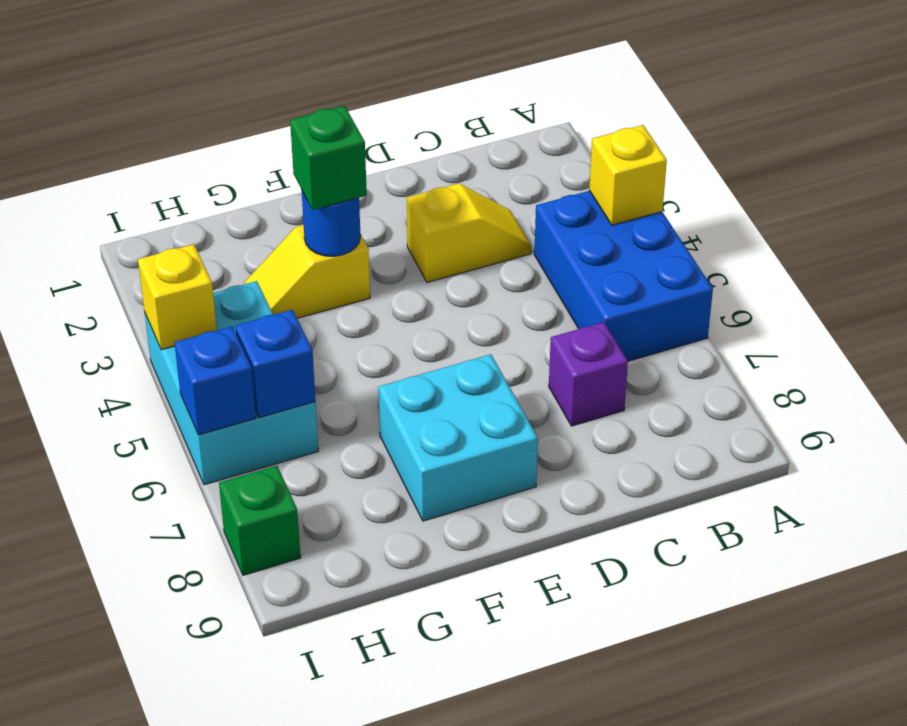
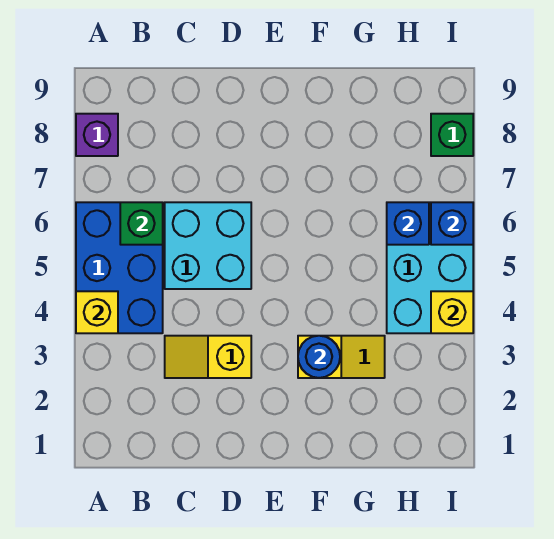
purple brick C7 level 1 -> purple brick A8 level 1
cyan brick E7:F8 level 1 -> cyan brick C5:D6 level 1
green brick F3 level 3 -> green brick B6 level 2

